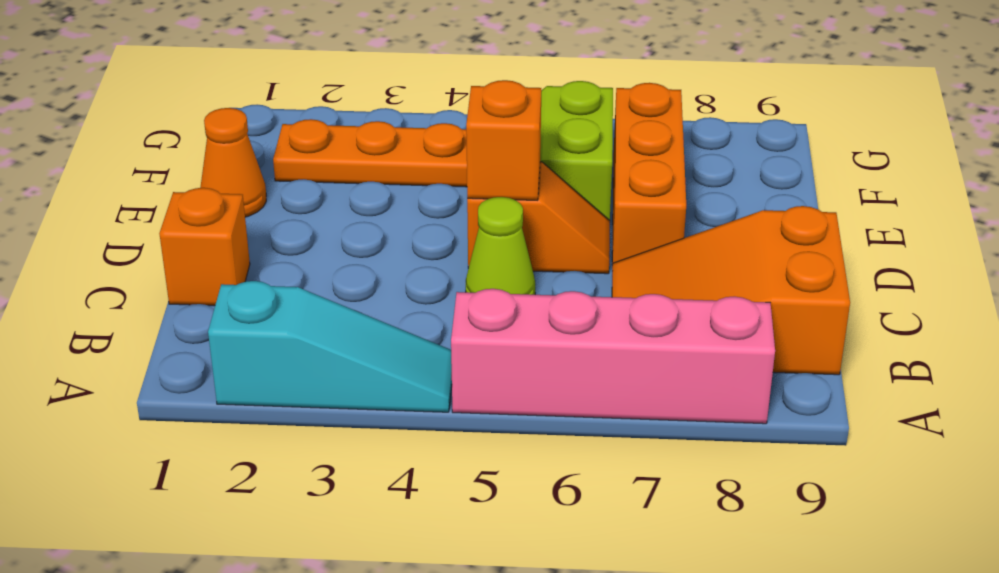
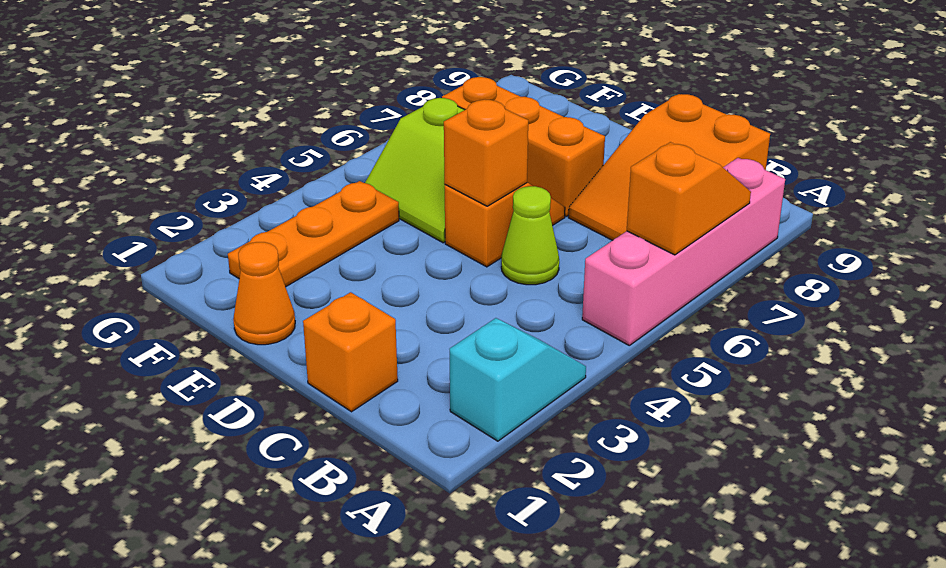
cyan slope A2:A4 level 1 top 2 -> cyan slope A2:A3 level 1 top 2
none -> orange slope A6:A7 level 2 top 6

